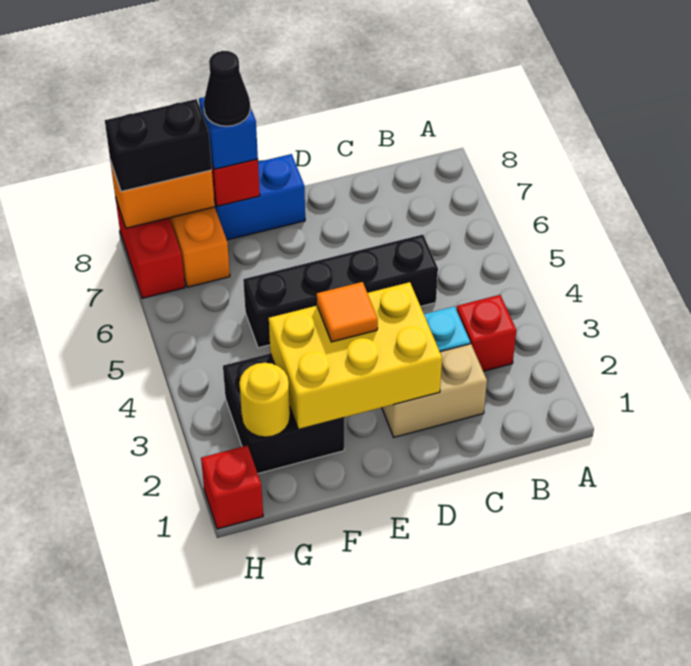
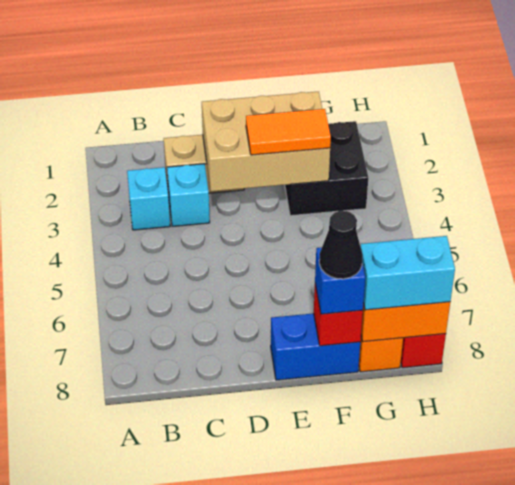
red brick B3 level 1 -> cyan brick B3 level 1
black brick C5:F5 level 1 -> none
yellow brick D2:F3 level 2 -> tan brick D2:F3 level 2
orange tile E3 level 3 -> orange tile E3:F3 level 3
yellow round brick G2 level 2 -> none
black brick G8:H8 level 3 -> cyan brick G8:H8 level 3
red brick H1 level 1 -> none

